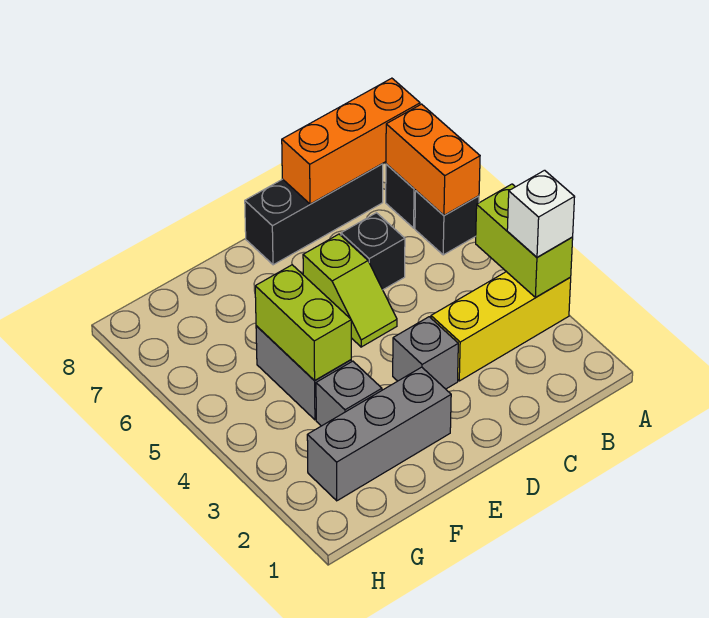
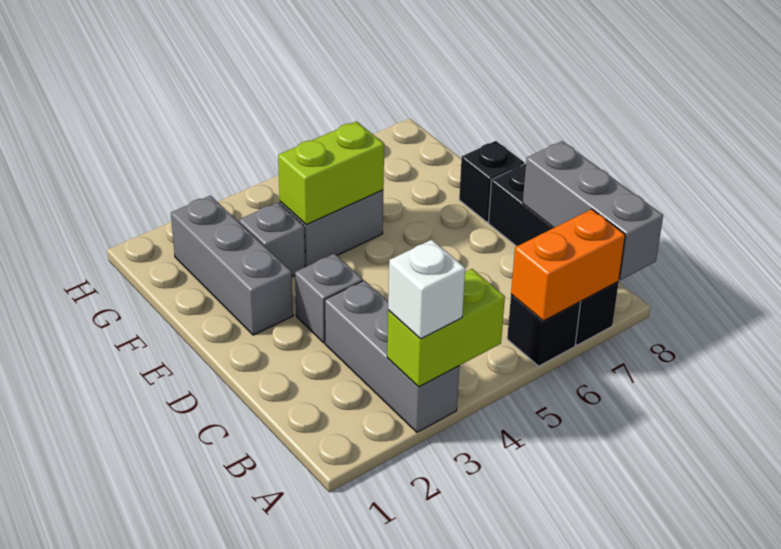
yellow brick A3:C3 level 1 -> grey brick A3:C3 level 1
orange brick A8:C8 level 2 -> grey brick A8:C8 level 2
black brick C6 level 1 -> black brick E8 level 1
lime slope D5:D6 level 1 top 6 -> none

